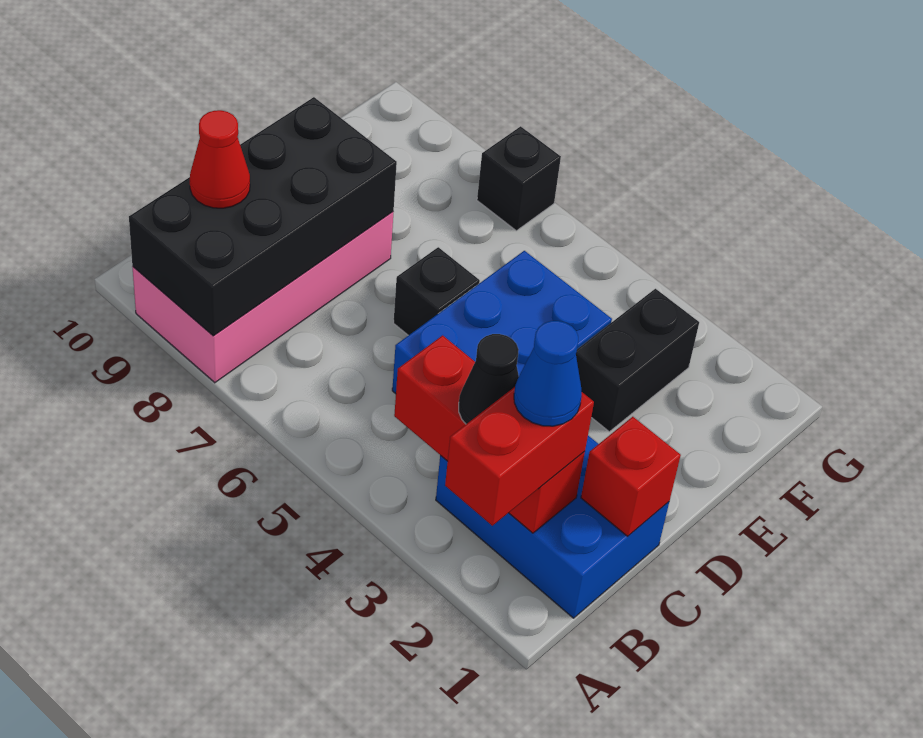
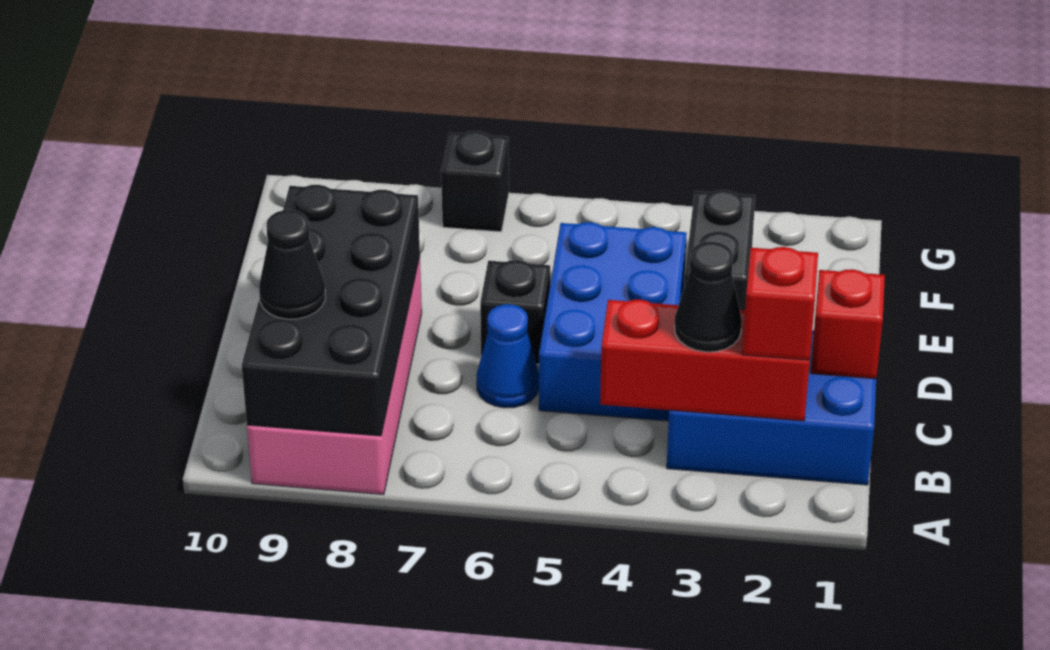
red brick A2:B2 level 3 -> red brick B2 level 3
blue cone B2 level 4 -> blue cone C6 level 1
red cone B9 level 3 -> black cone B9 level 3

